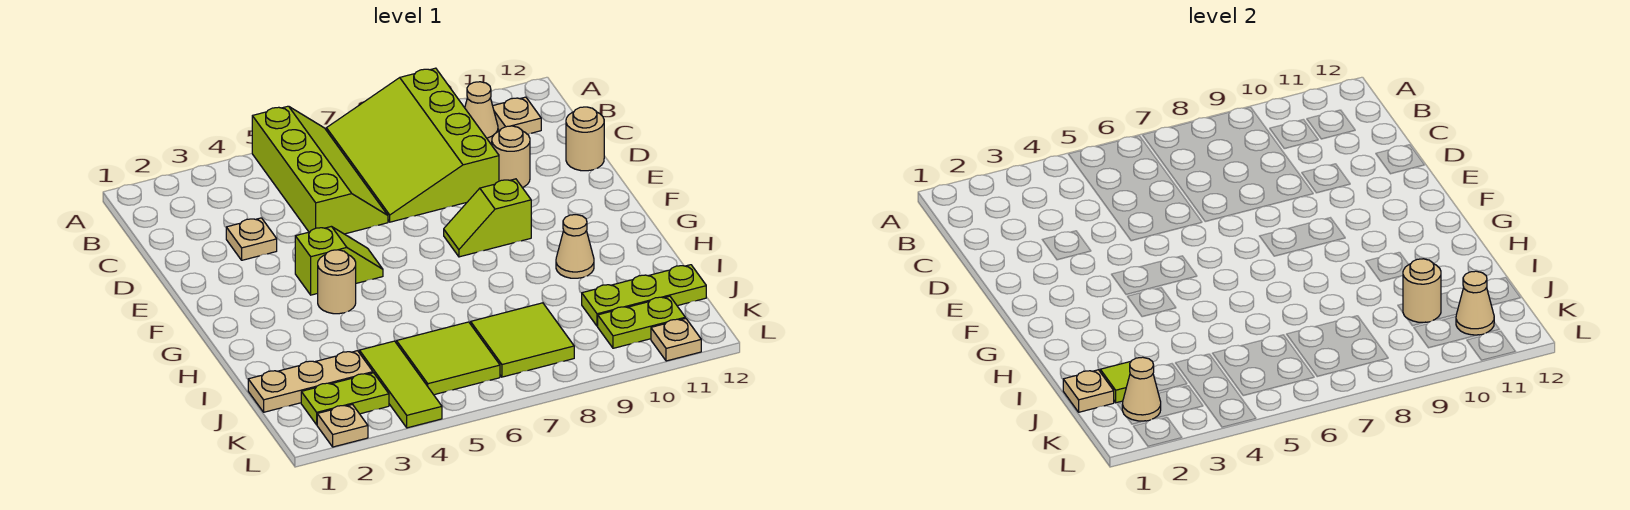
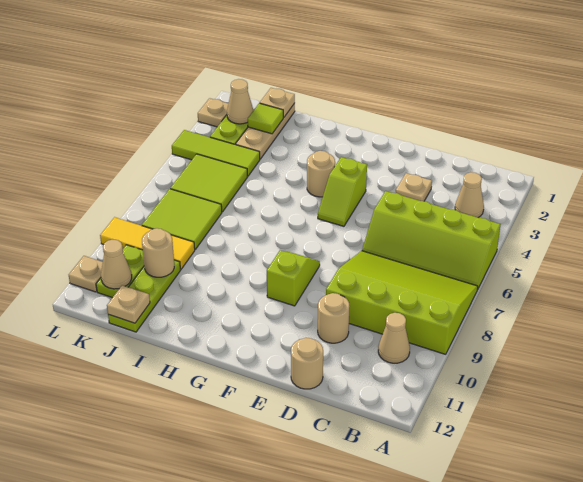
tan plate B11 level 1 -> tan plate J12 level 2
tan cone H10 level 1 -> tan cone B3 level 1
none -> yellow tile J9:L9 level 1

